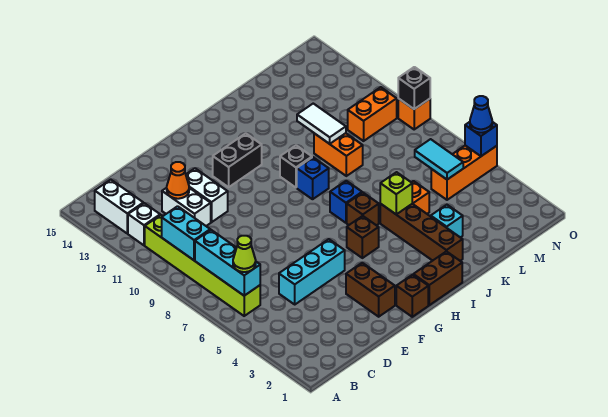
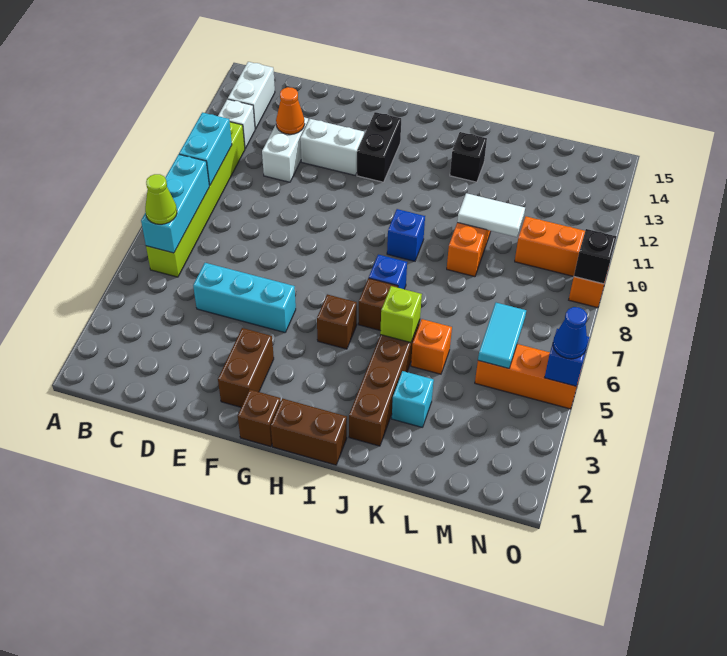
white brick E11:E12 level 1 -> white brick E12:F12 level 1
black brick G12:H12 level 1 -> black brick G12:G13 level 1
black brick I10 level 1 -> black brick J13 level 1
white tile K10:K11 level 2 -> white tile K10:L10 level 2

